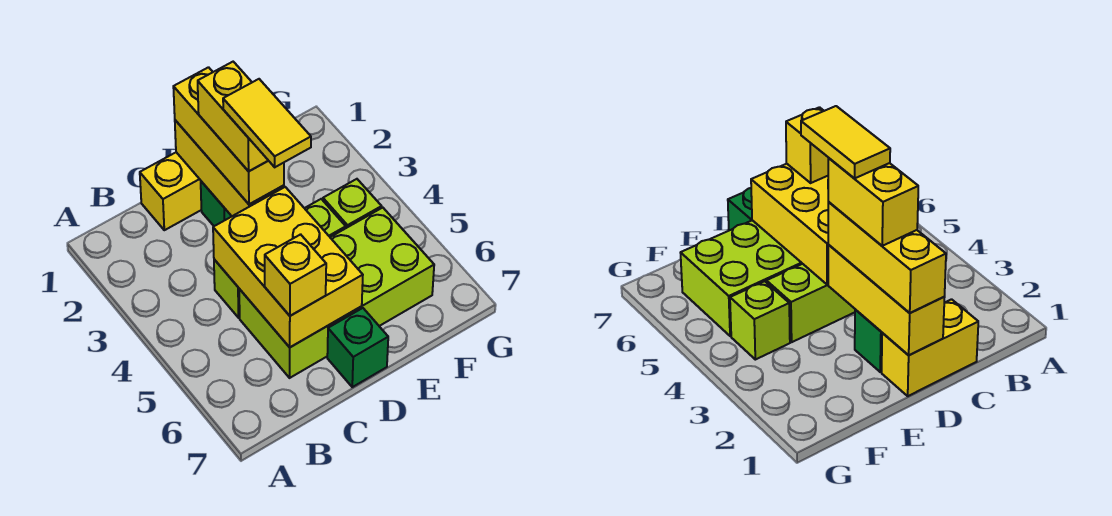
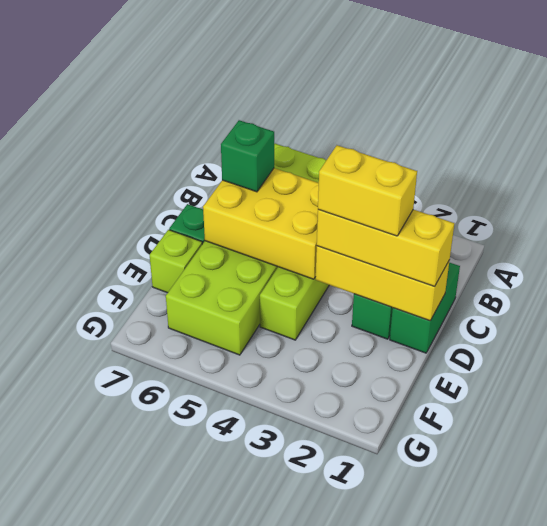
yellow brick C1:D1 level 1 -> green brick C1:D1 level 1
lime brick C5:F6 level 1 -> lime brick A5:F6 level 1
yellow brick C6 level 3 -> green brick C6 level 3
yellow tile D3:D4 level 5 -> none
lime brick F4 level 1 -> lime brick E7 level 1

